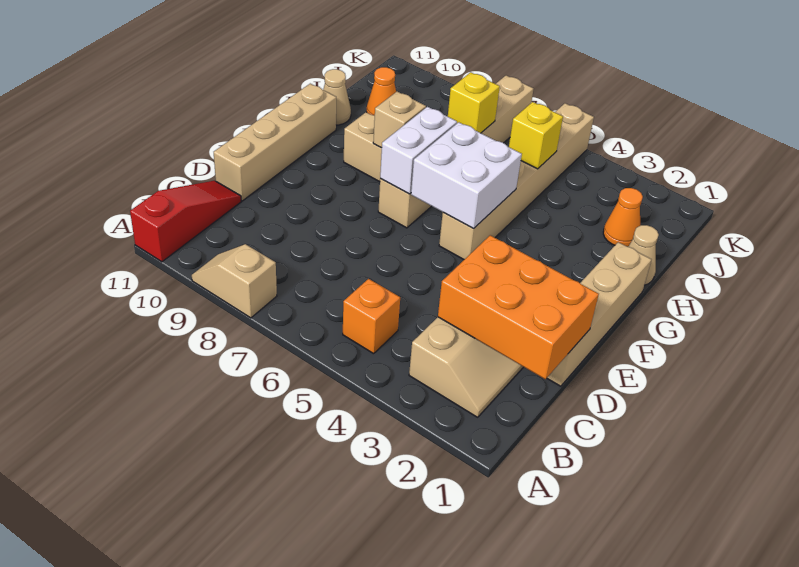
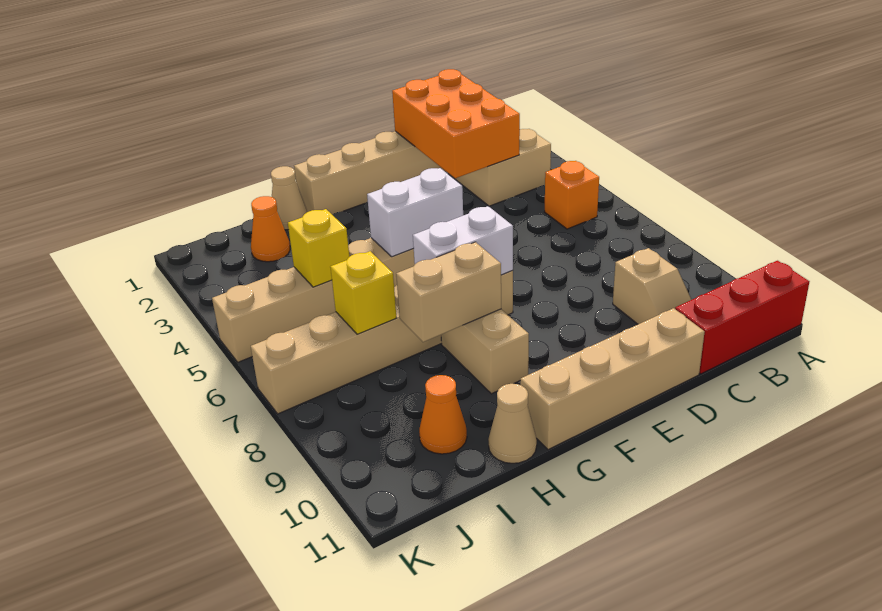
tan slope A8:A9 level 1 top 8 -> tan slope C9:C10 level 1 top 9
red slope A11:C11 level 1 top A -> red brick A11:C11 level 1
white brick F5:G6 level 2 -> white brick F5:G5 level 2
tan brick G8 level 2 -> tan brick G8:H8 level 2

